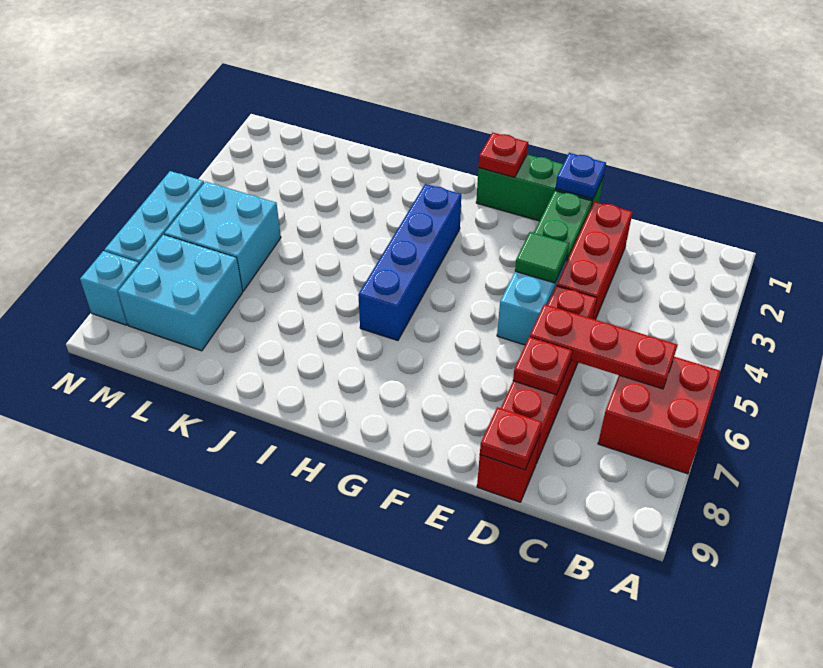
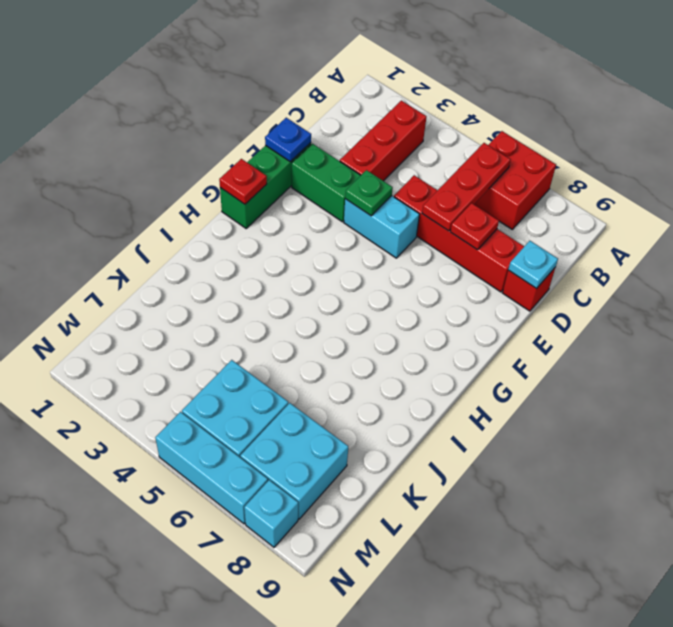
red brick D2:D4 level 1 -> red brick B3:D3 level 1
red plate D9 level 2 -> cyan plate D9 level 2
green tile E4 level 2 -> green plate E4 level 2
blue brick H3:H6 level 1 -> none

